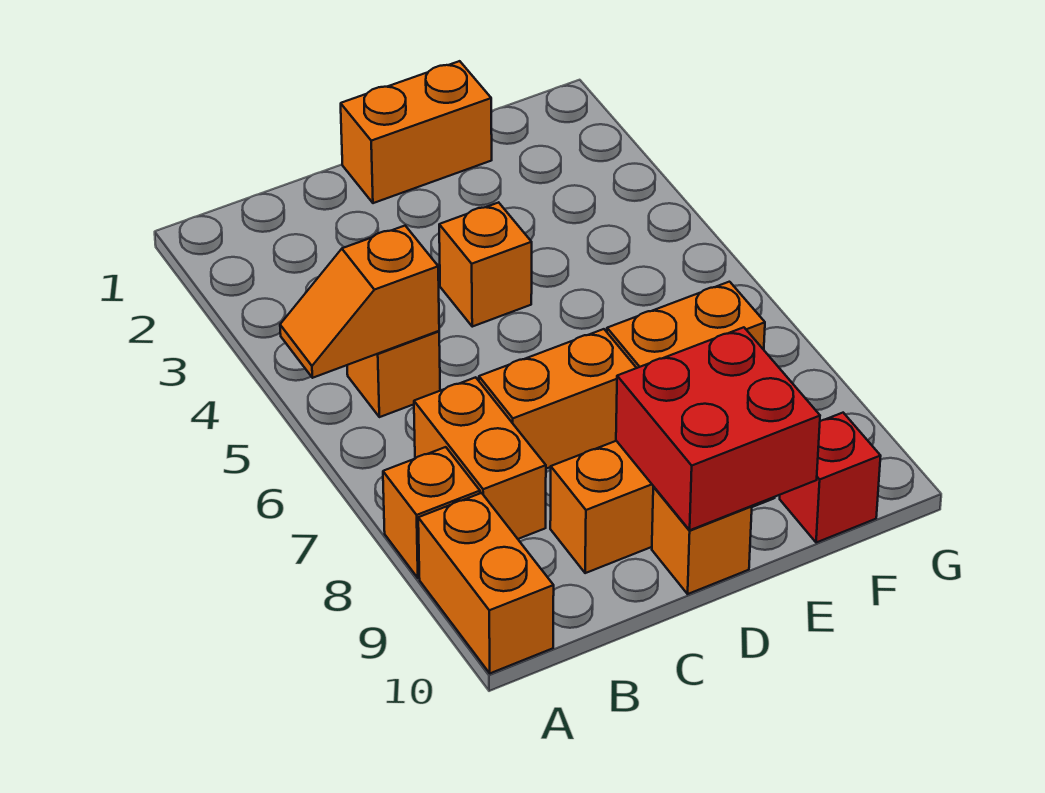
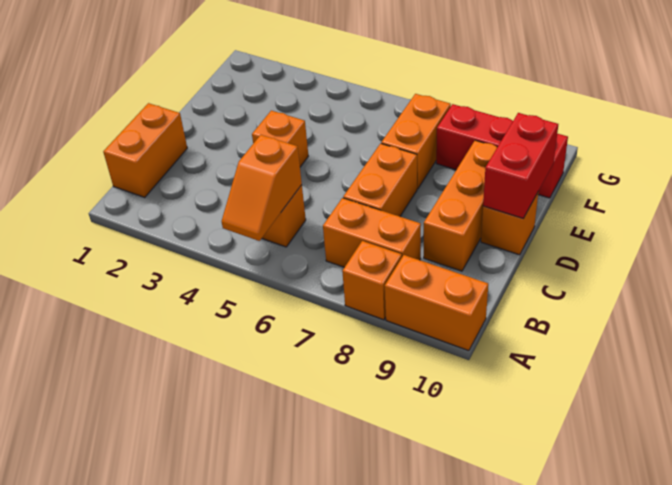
orange brick D1:E1 level 1 -> orange brick B1:C1 level 1
red brick D9:E10 level 2 -> red brick D10:E10 level 2
red brick F10 level 1 -> red brick F8:F10 level 1

